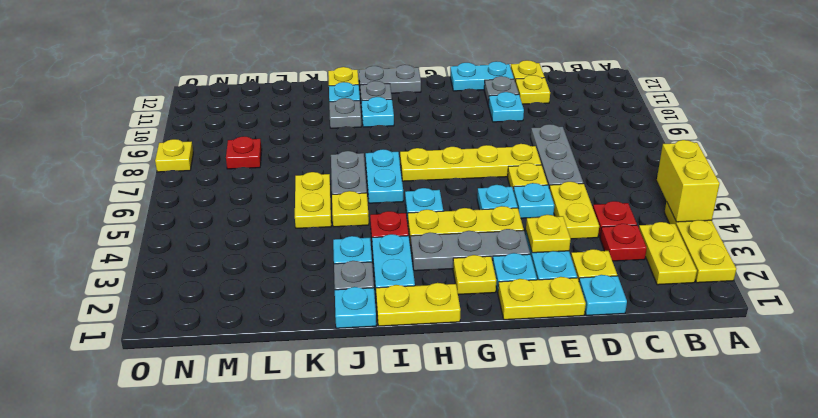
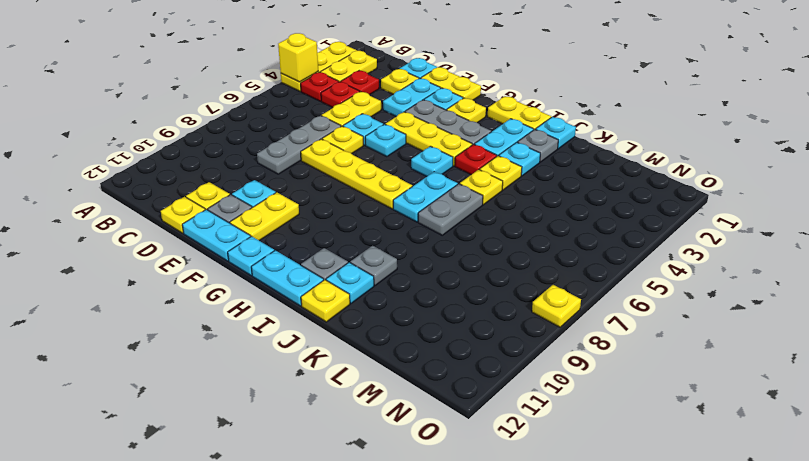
yellow brick A4:A5 level 2 -> yellow brick A4 level 2
yellow plate E3 level 2 -> yellow plate J4 level 1
grey plate H12:I12 level 1 -> cyan plate H12:I12 level 1
cyan plate I10 level 1 -> cyan plate G12 level 1
yellow plate K5:K6 level 1 -> yellow plate F10:F11 level 1
red plate M8 level 1 -> red plate B4 level 1

